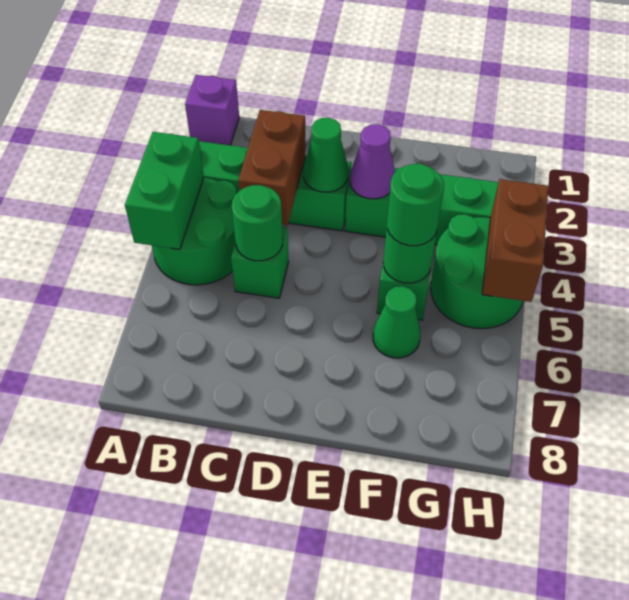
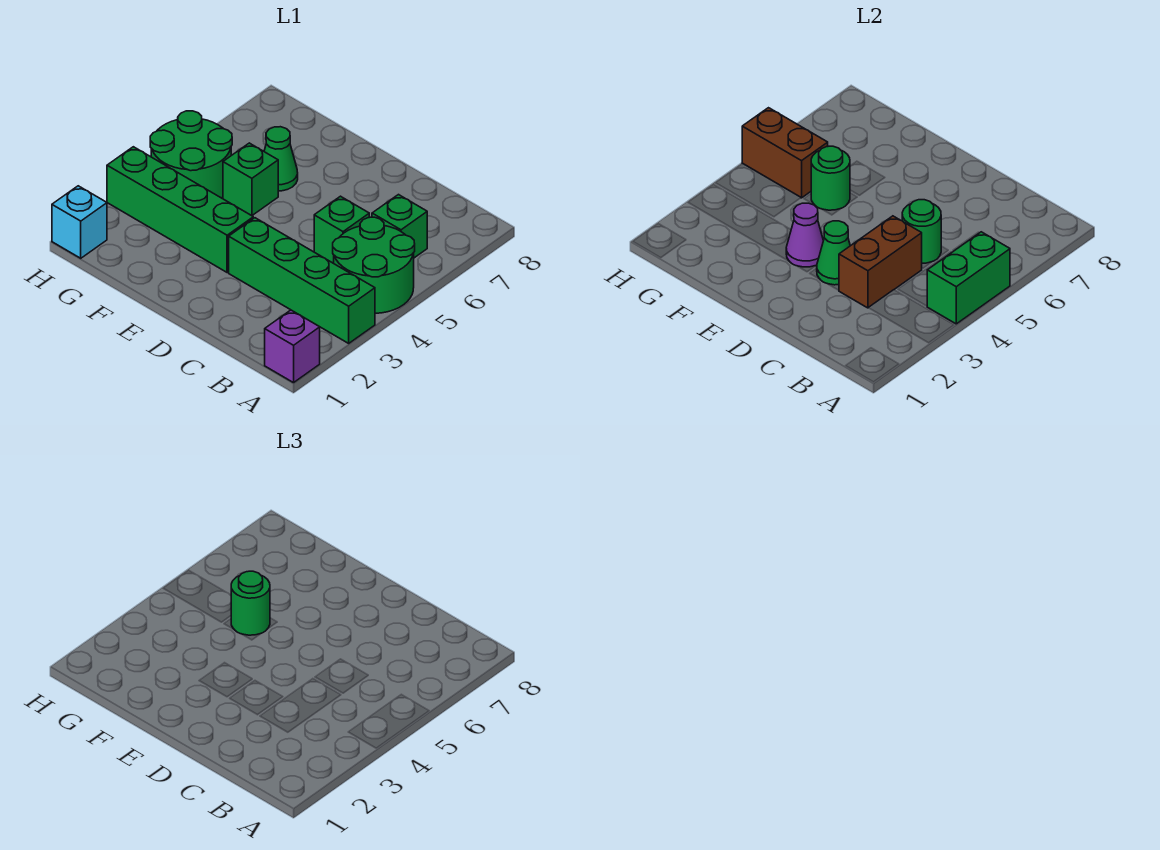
none -> green brick B6 level 1
none -> cyan brick H1 level 1
brown brick H4:H5 level 2 -> brown brick G5:H5 level 2

